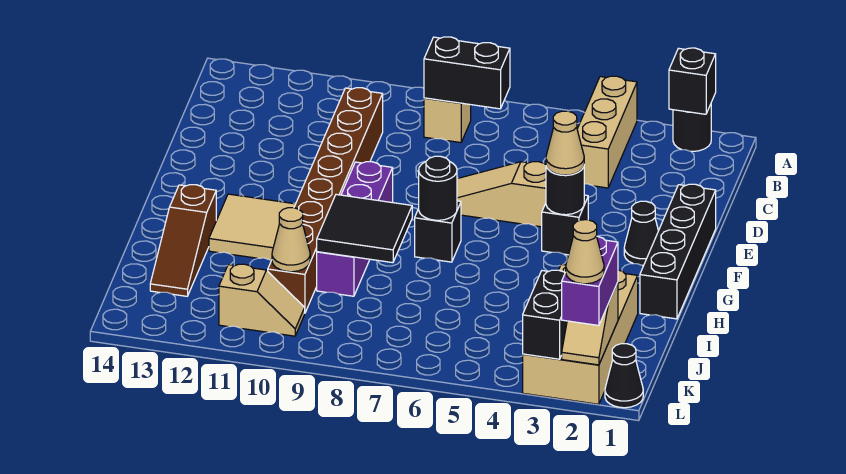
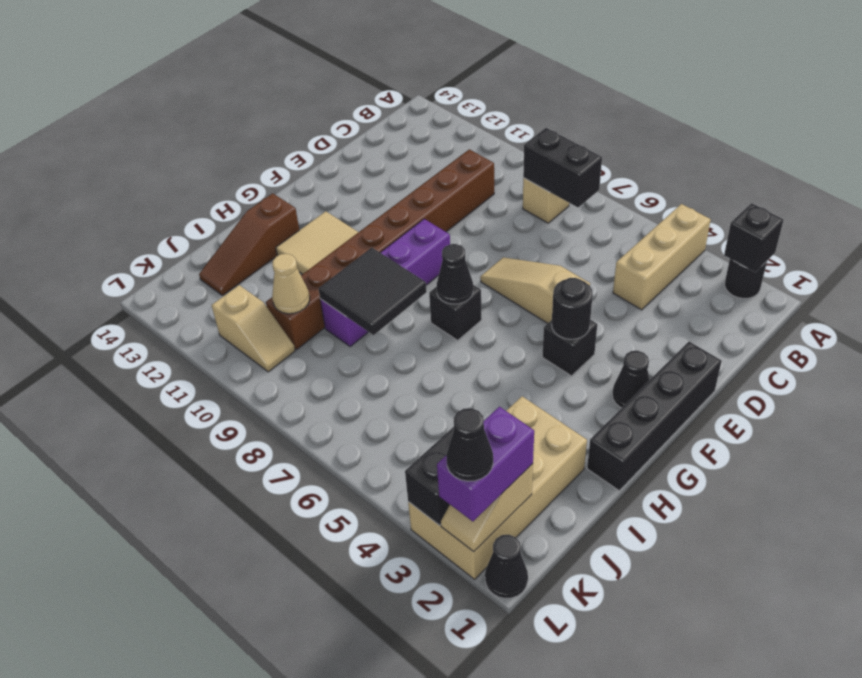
tan cone F4 level 3 -> none
black round brick G7 level 2 -> black cone G7 level 2
tan cone L2 level 4 -> black cone L2 level 4

